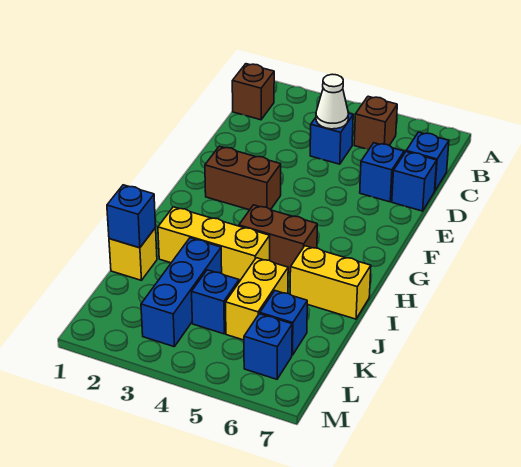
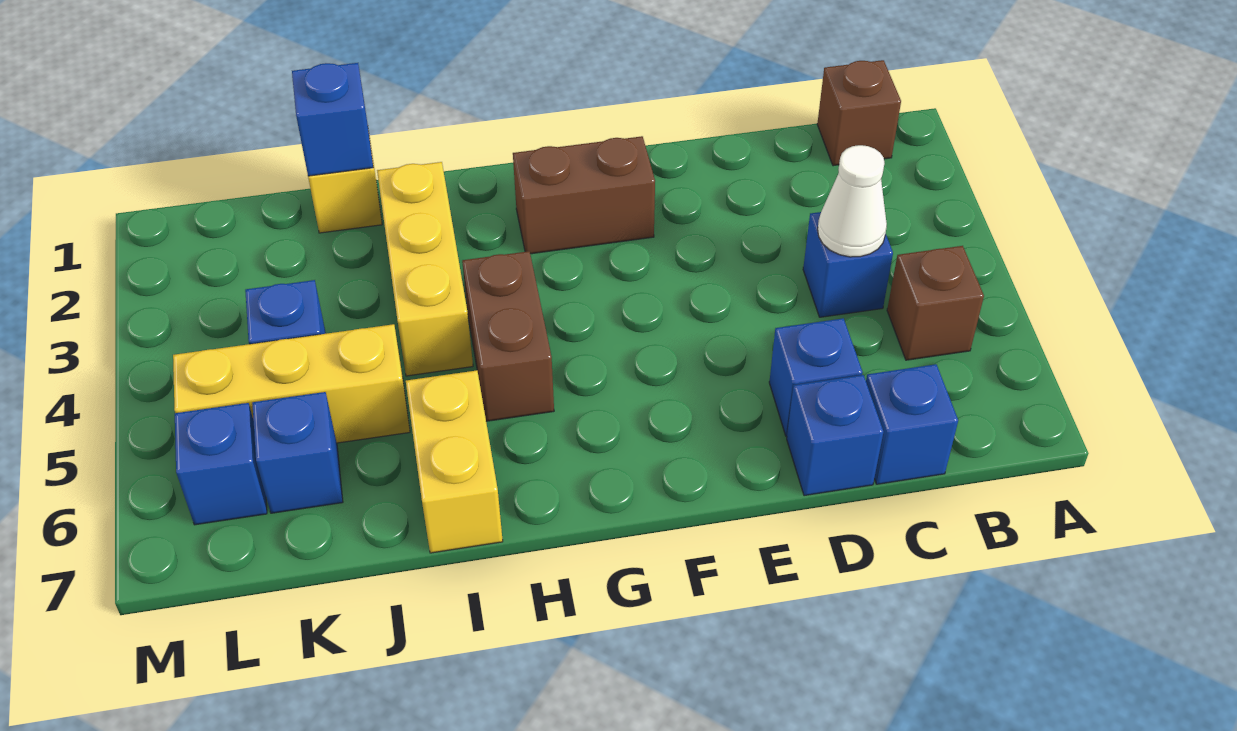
brown brick F2:F3 level 1 -> brown brick F2:G2 level 1
blue brick J3:L3 level 1 -> none
yellow brick J5:K5 level 1 -> yellow brick J5:L5 level 1

